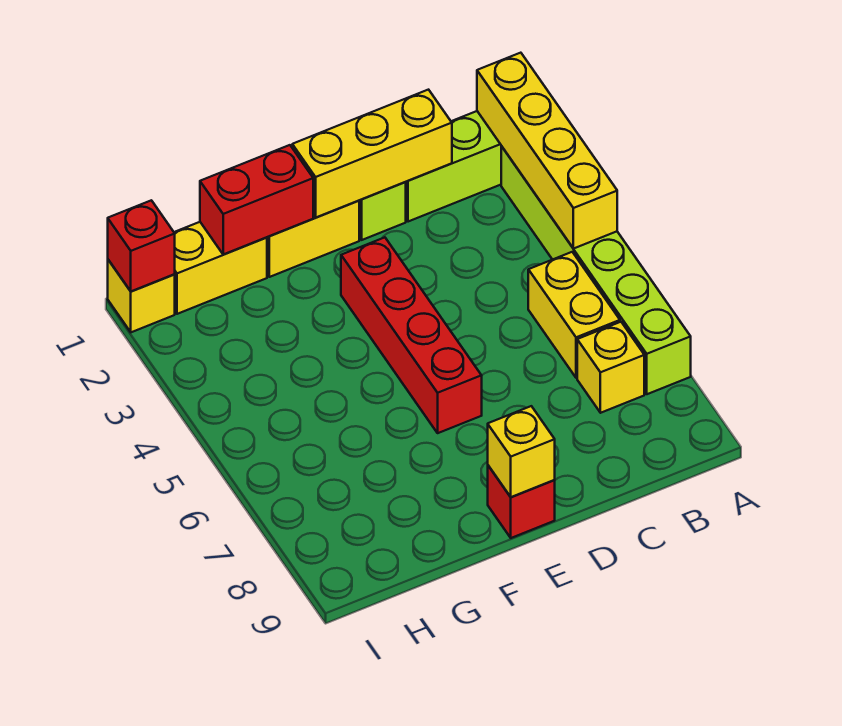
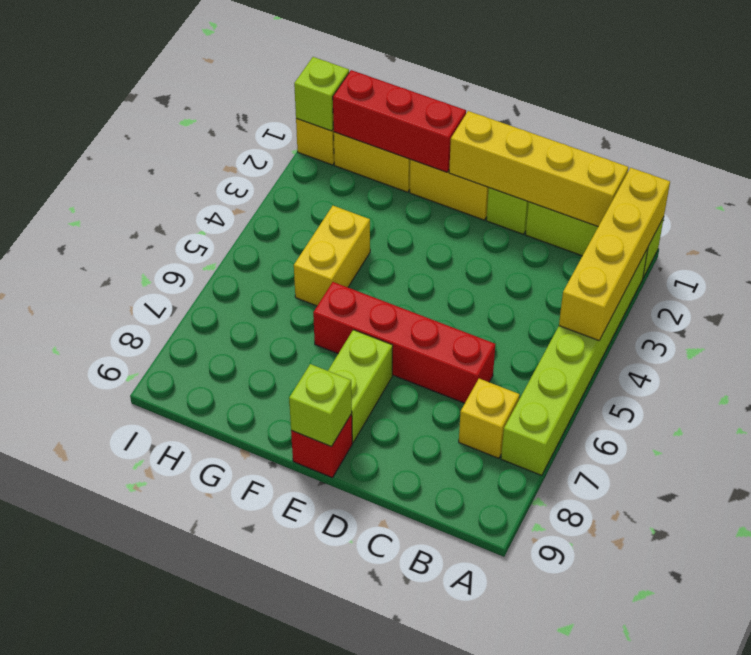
yellow brick B5:B6 level 1 -> yellow brick G4:G5 level 1
yellow brick C1:E1 level 2 -> yellow brick B1:E1 level 2
red brick E3:E6 level 1 -> red brick C6:F6 level 1
none -> lime brick E7:E8 level 1
yellow brick E9 level 2 -> lime brick E9 level 2
red brick F1:G1 level 2 -> red brick F1:H1 level 2
red brick I1 level 2 -> lime brick I1 level 2

